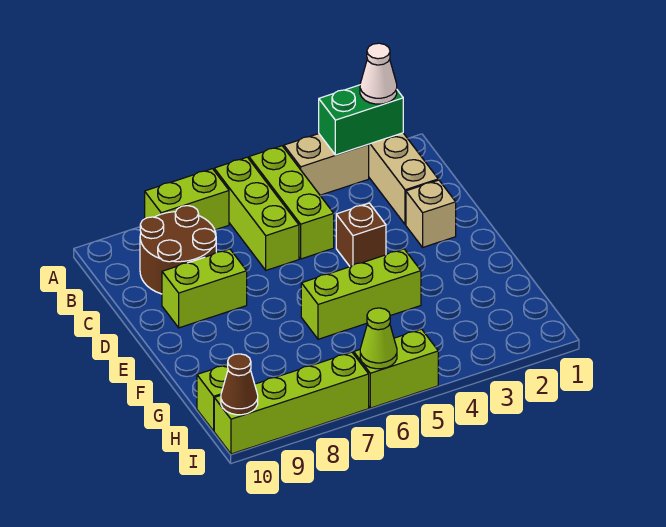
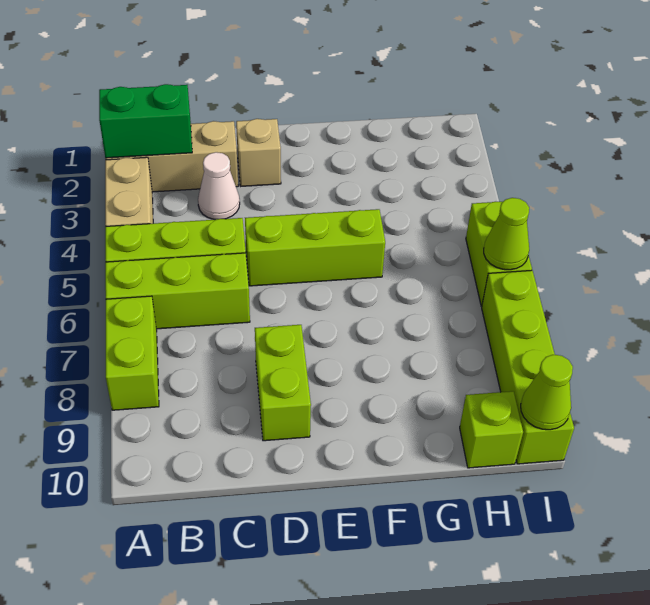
green brick A2:A3 level 2 -> green brick A2:B2 level 2
white cone A2 level 3 -> white cone C3 level 1
brown round brick B8:C9 level 1 -> none
brown brick D4 level 1 -> none
lime brick F4:F6 level 1 -> lime brick D5:F5 level 1
brown cone I10 level 2 -> lime cone I10 level 2

